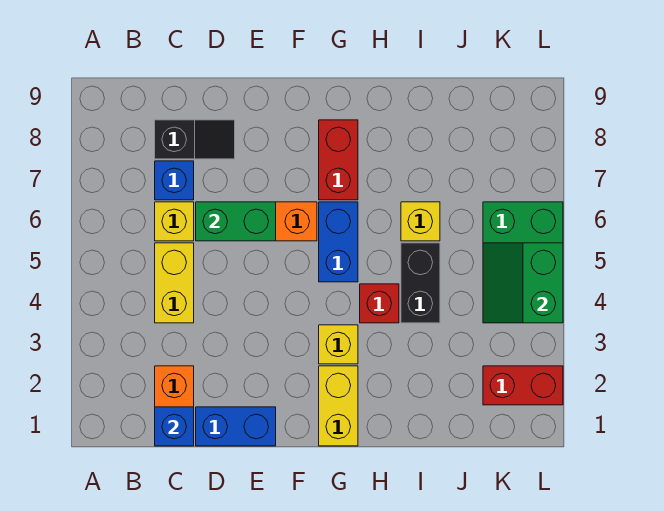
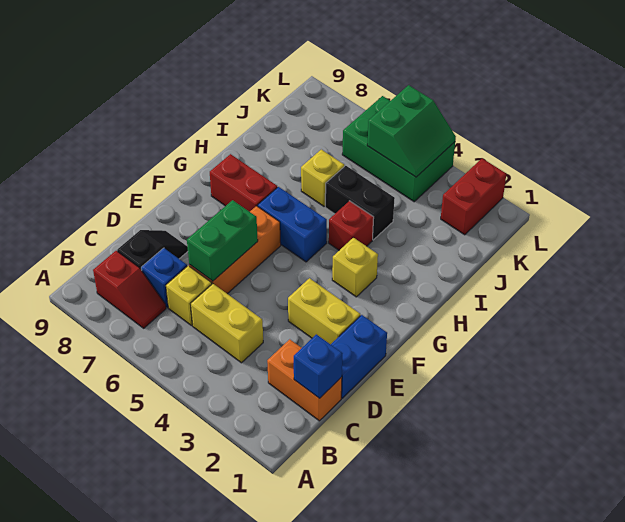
none -> red slope B7:B8 level 1 top 8
yellow brick G1:G2 level 1 -> yellow brick E2:E3 level 1
green slope K4:L5 level 2 top L -> green slope K4:L5 level 2 top 5

